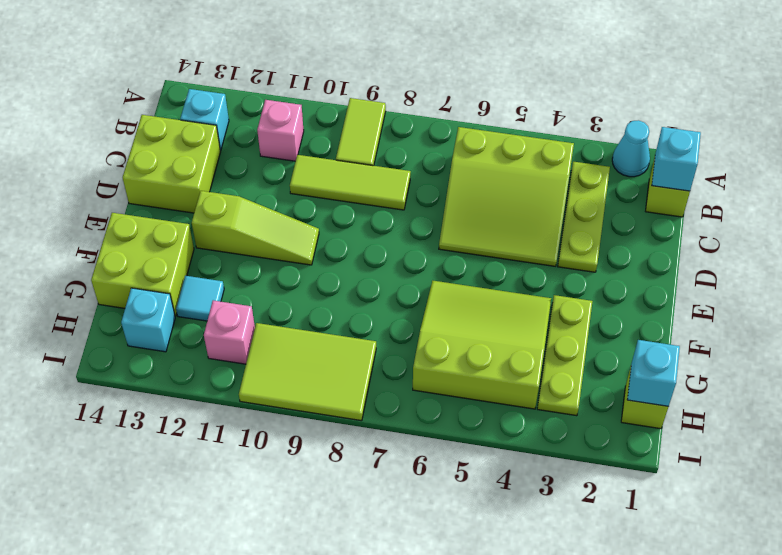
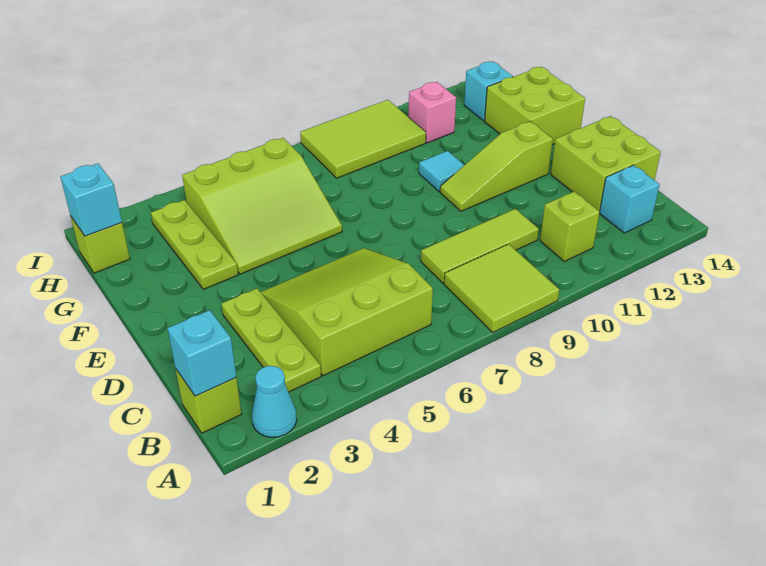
lime tile A9:B9 level 1 -> lime tile A8:B9 level 1
pink brick B11 level 1 -> lime brick B11 level 1
cyan tile G12 level 1 -> cyan tile F10 level 1

